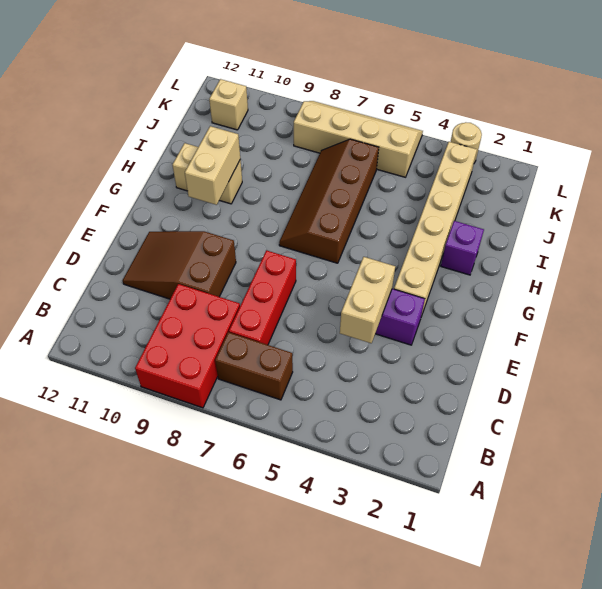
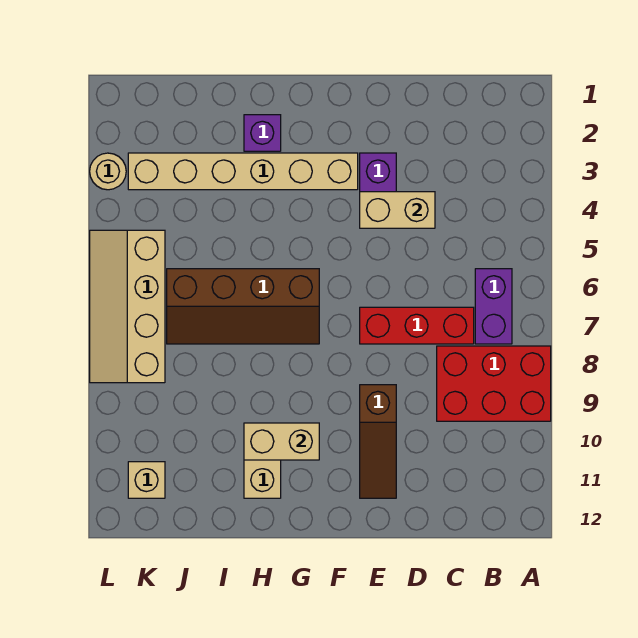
brown brick B6:B7 level 1 -> purple brick B6:B7 level 1
brown slope D9:E11 level 1 top 9 -> brown slope E9:E11 level 1 top 9

